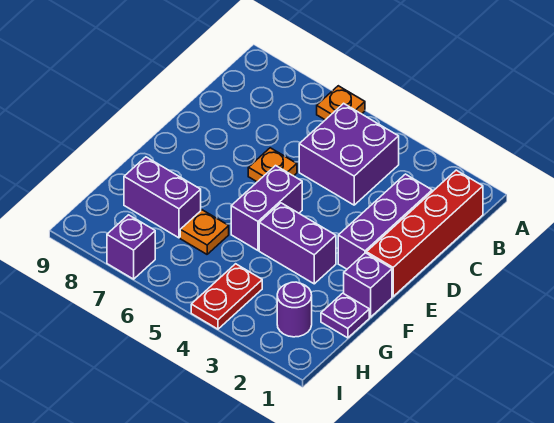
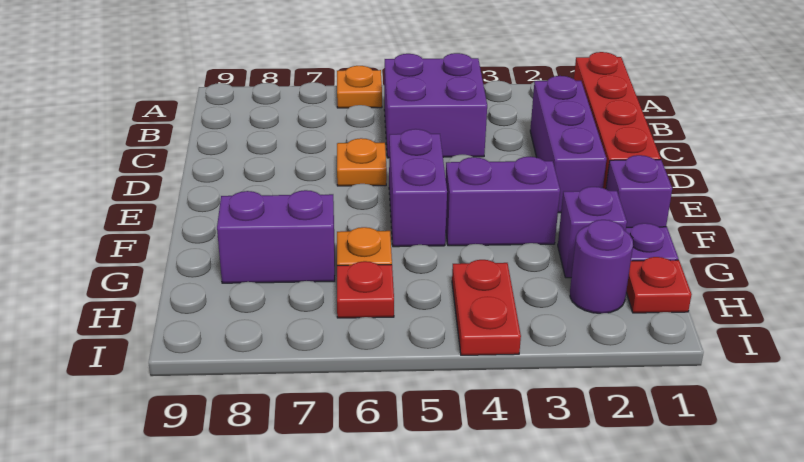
none -> red plate H1 level 1
none -> red plate H6 level 1
purple brick I7 level 1 -> purple brick G2 level 1

